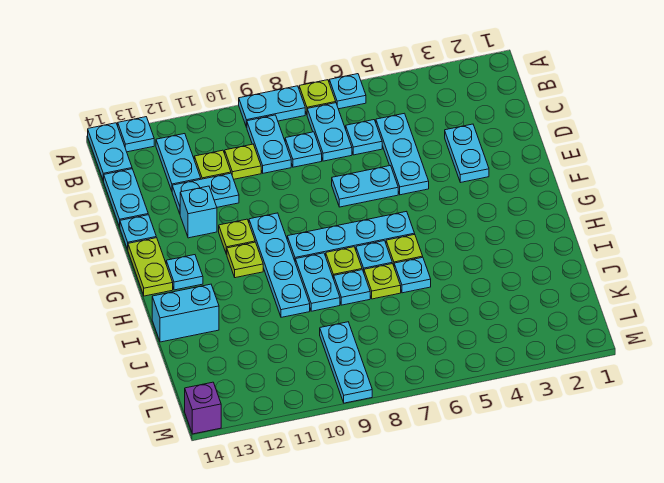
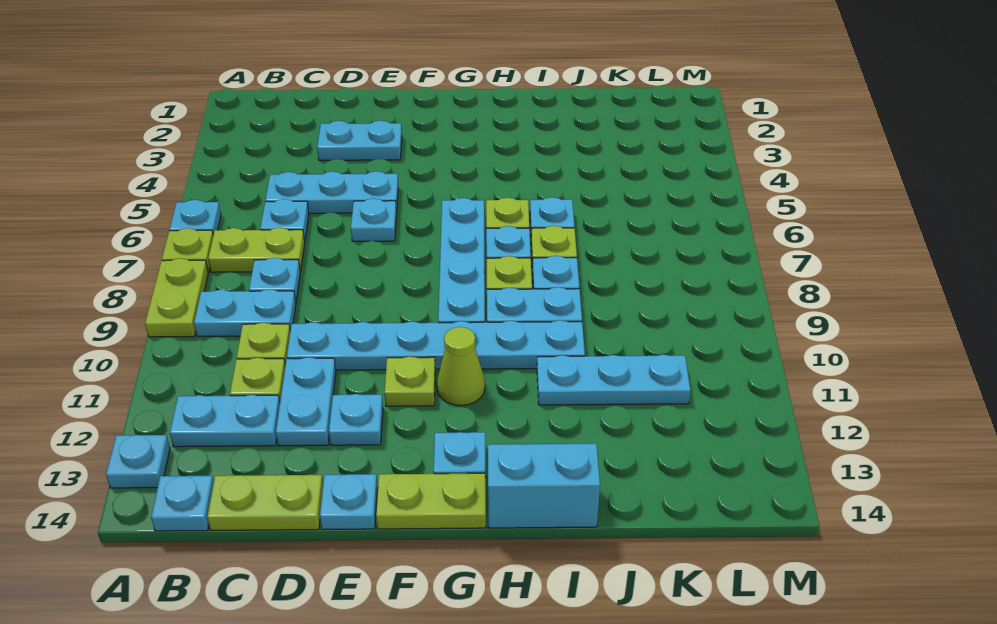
cyan plate A8:A9 level 1 -> lime plate A8:A9 level 1
cyan plate A14:B14 level 1 -> cyan plate B14 level 1
cyan plate B7:C7 level 1 -> lime plate B7:C7 level 1
cyan plate C14:D14 level 1 -> lime plate C14:D14 level 1
cyan plate E6:E7 level 1 -> cyan plate E6 level 1
cyan brick E12 level 1 -> cyan plate E12 level 1
cyan plate F10:I10 level 1 -> cyan plate D10:I10 level 1
lime plate G11 level 1 -> lime cone G11 level 1
cyan brick I13:I14 level 1 -> cyan brick H14:I14 level 1
cyan plate K9:M9 level 1 -> cyan plate I11:K11 level 1
purple brick M14 level 1 -> none

